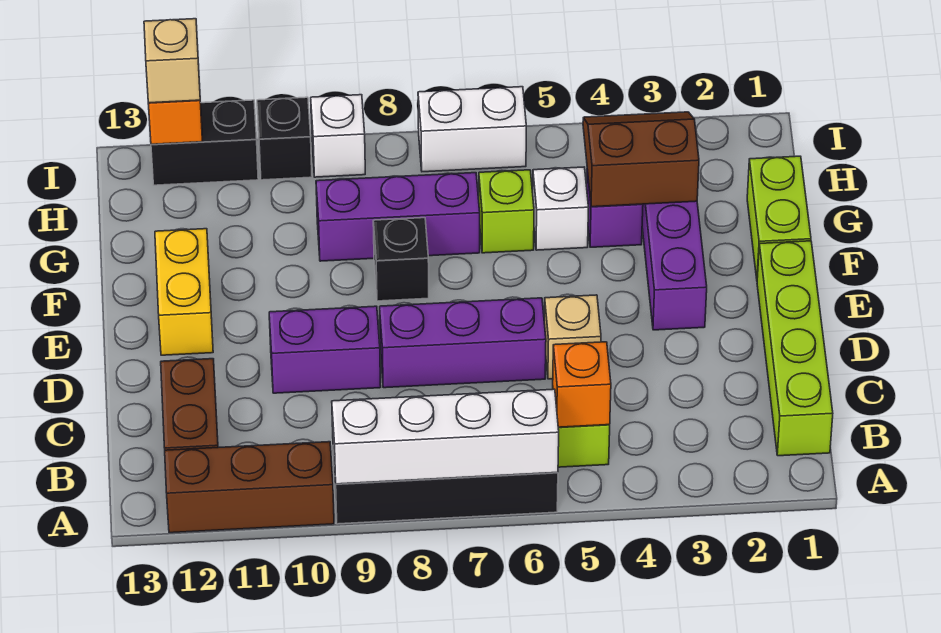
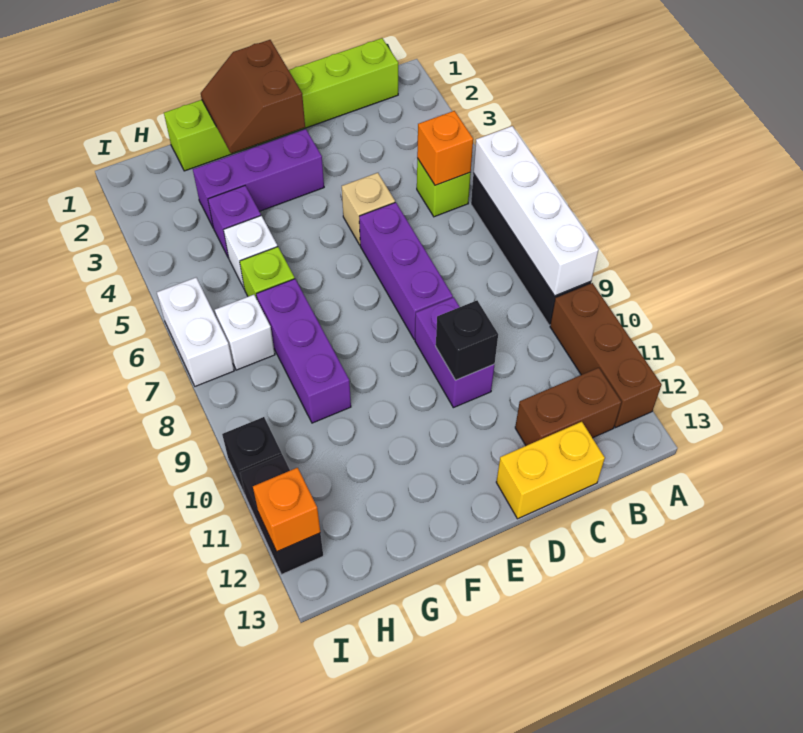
yellow brick E12:F12 level 1 -> yellow brick C13:D13 level 1
black brick F8 level 1 -> black brick D10 level 2
brown slope G3:H4 level 2 top G -> brown slope E1:F2 level 2 top E
white brick I9 level 1 -> white brick H7 level 1
tan brick I12 level 3 -> none

